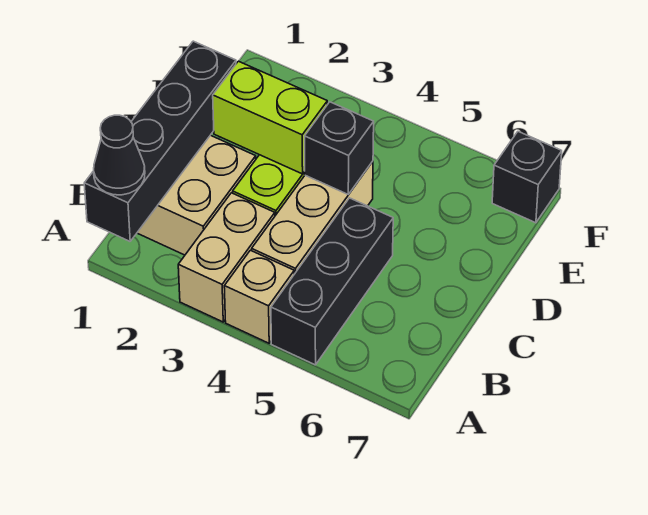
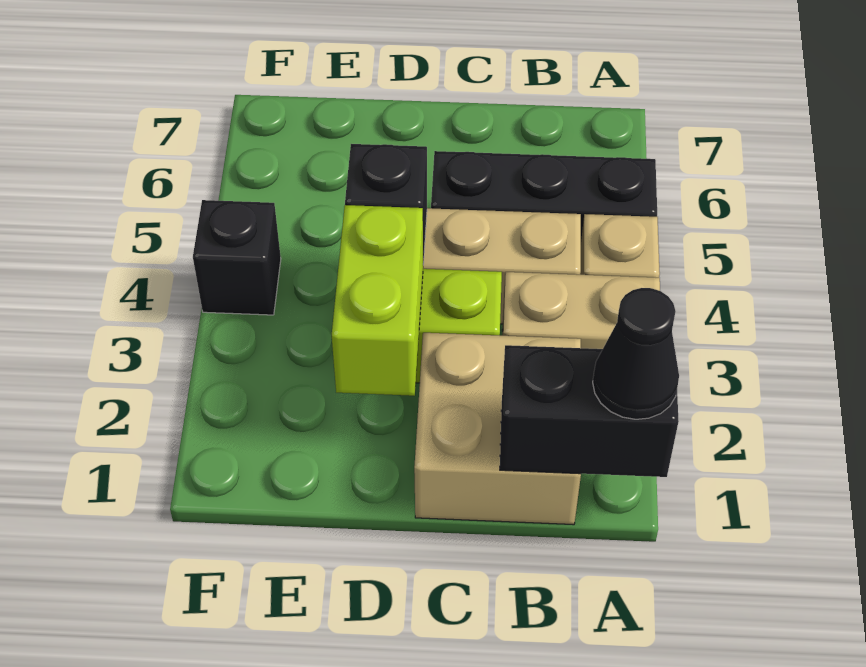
black brick A1:D1 level 2 -> black brick A1:B1 level 2
black brick F7 level 1 -> black brick F4 level 1

